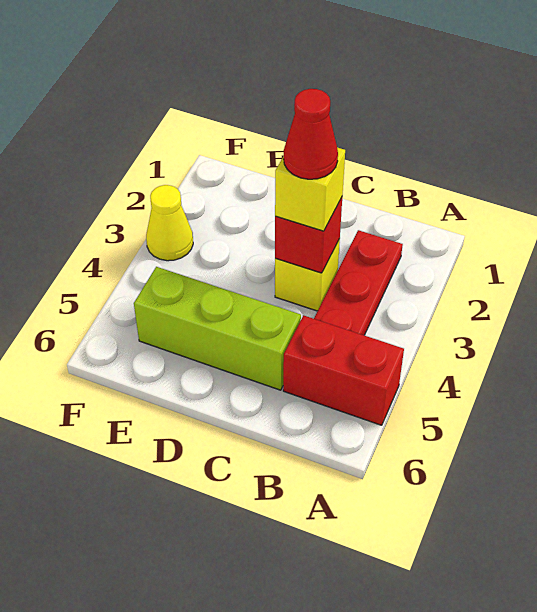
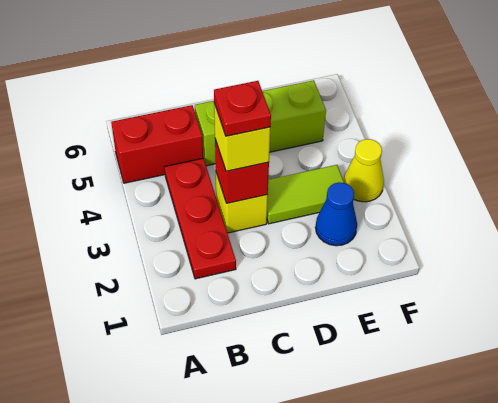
red cone C3 level 4 -> red plate C3 level 4
none -> lime tile D3:E3 level 1
none -> blue cone E2 level 1

